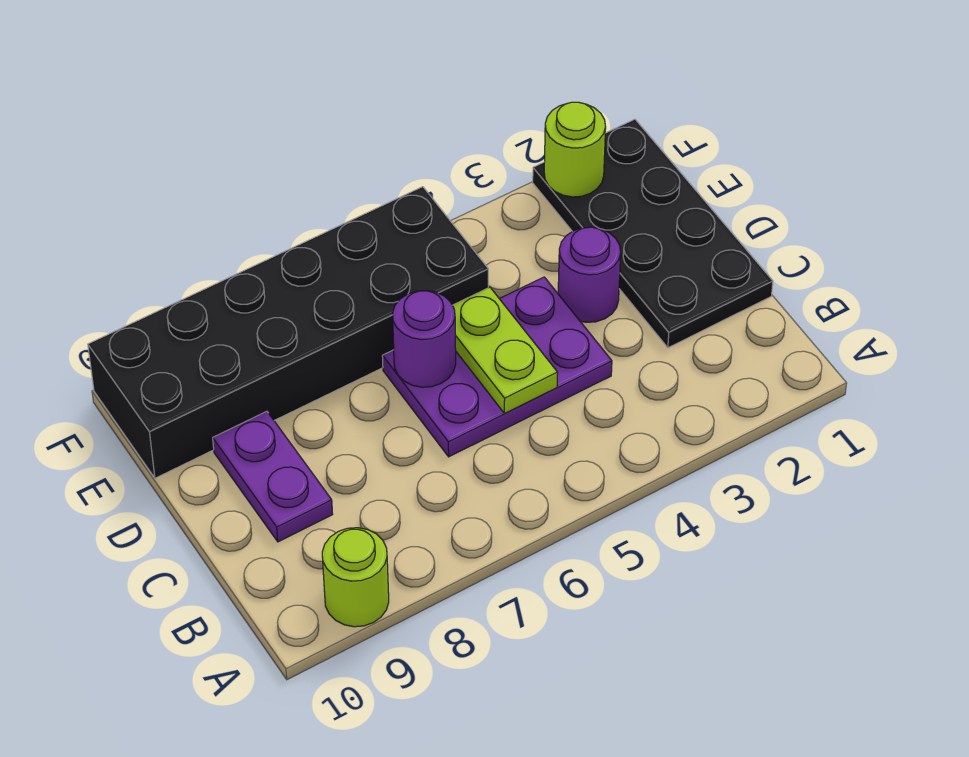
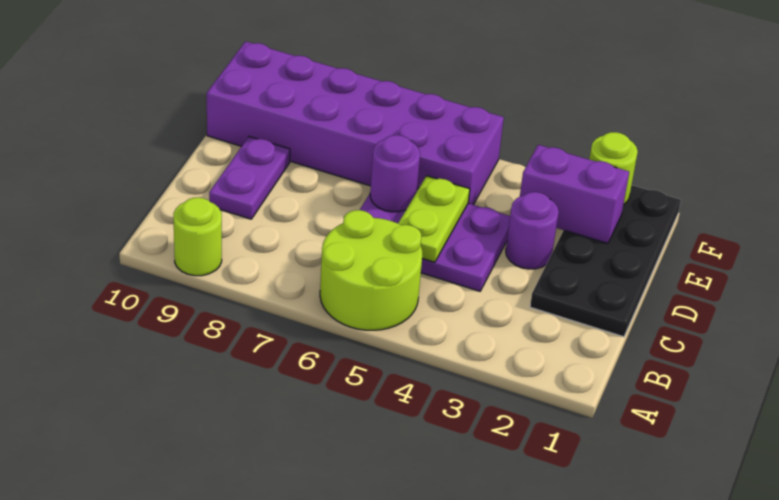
none -> lime round brick A5:B6 level 1
none -> purple brick E2:E3 level 2
black brick E5:F10 level 1 -> purple brick E5:F10 level 1

